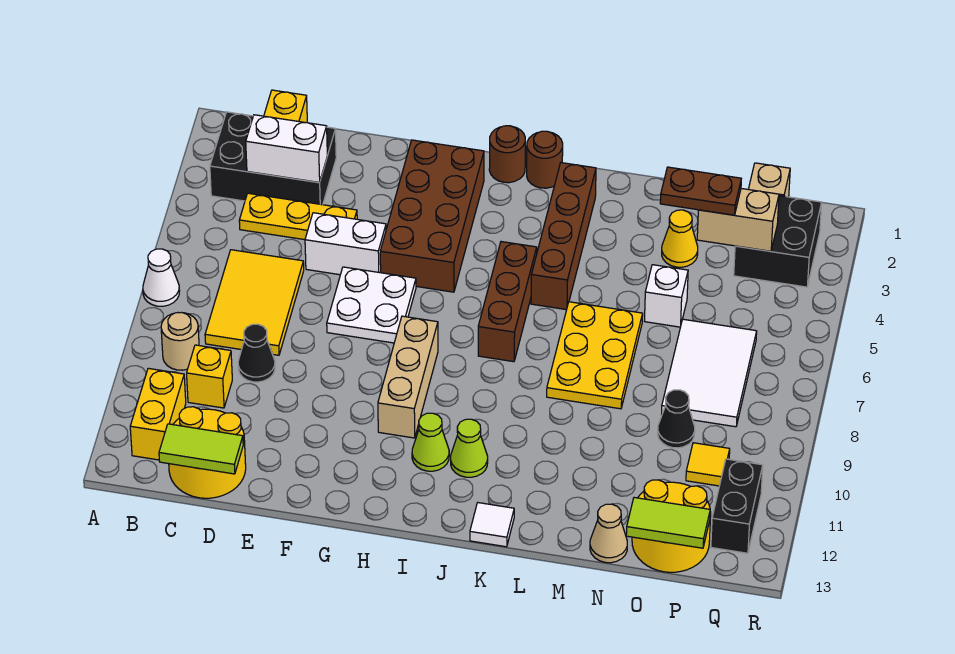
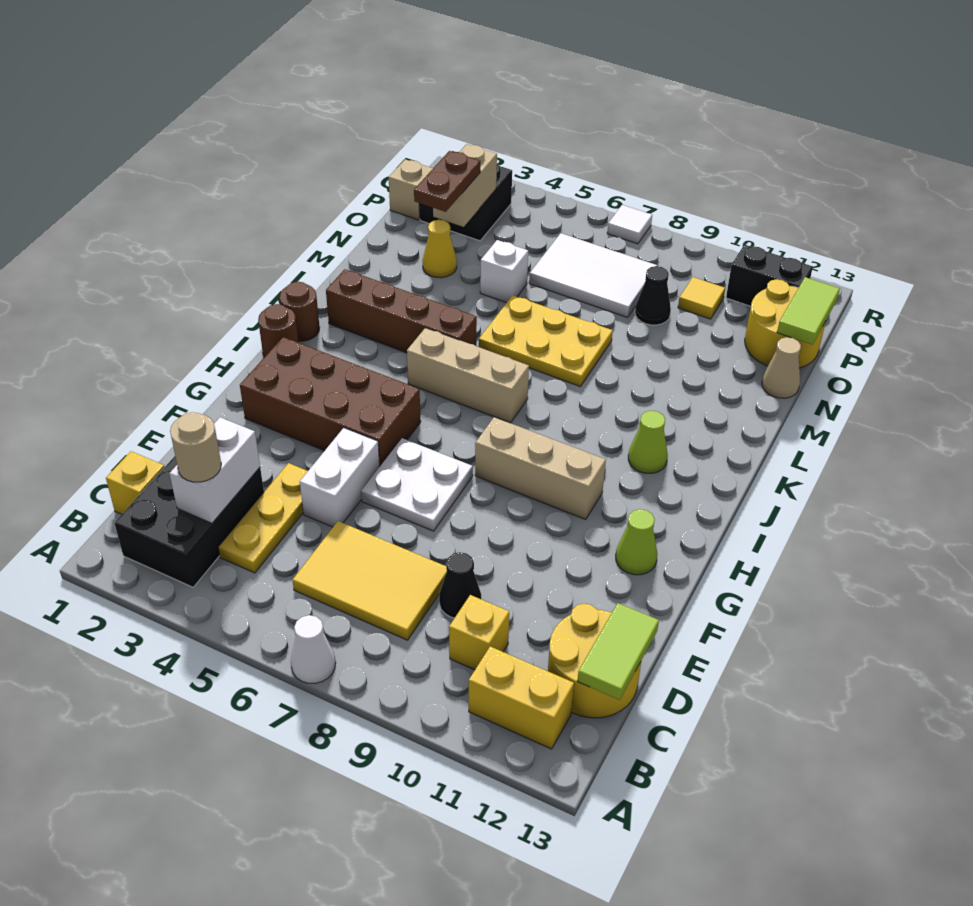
tan round brick B9 level 1 -> tan round brick C3 level 3
lime cone I11 level 1 -> lime cone G12 level 1
brown brick J5:J7 level 1 -> tan brick J5:J7 level 1
white tile K13 level 1 -> white tile R7 level 1

